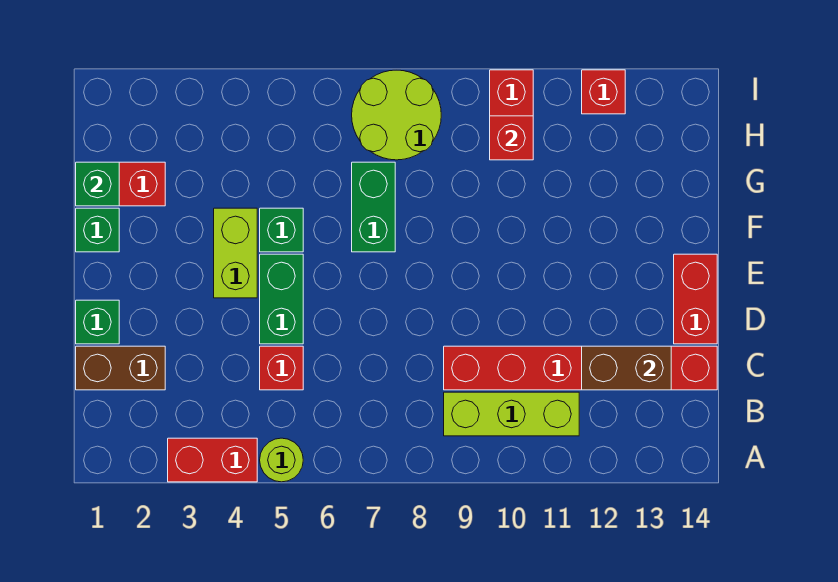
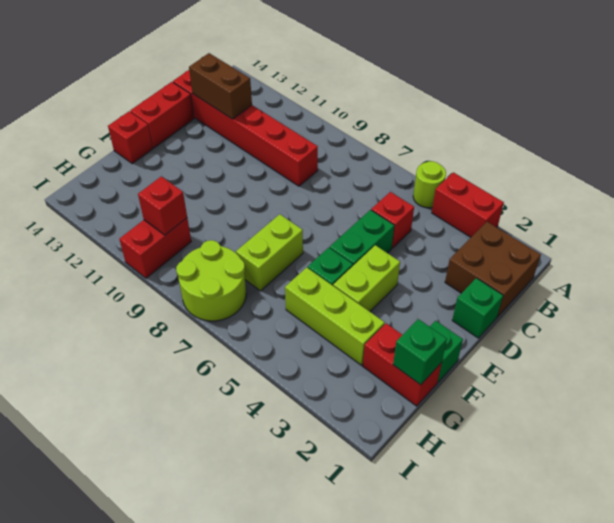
lime brick B9:B11 level 1 -> lime brick G3:G5 level 1
brown brick C1:C2 level 1 -> brown brick B1:C2 level 1
green brick F7:G7 level 1 -> lime brick F7:G7 level 1
red brick I12 level 1 -> red brick F14 level 1

